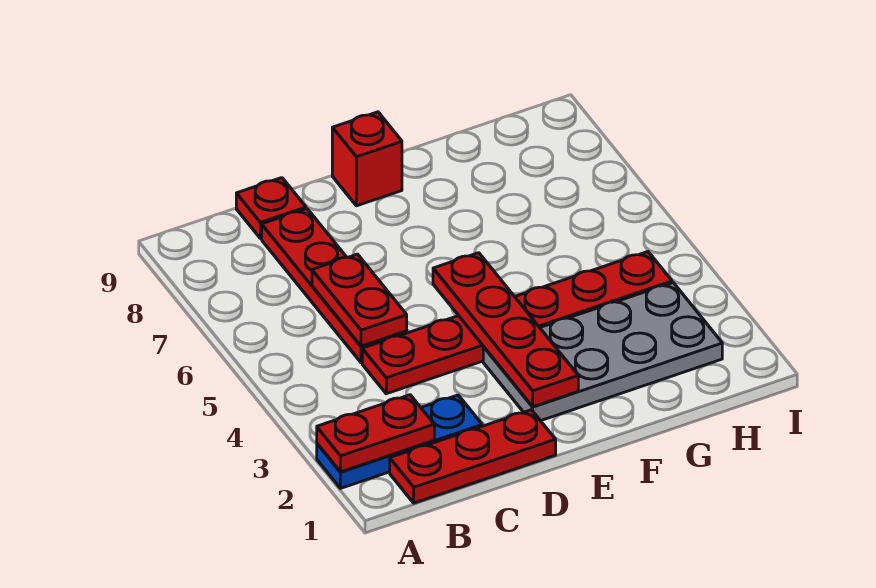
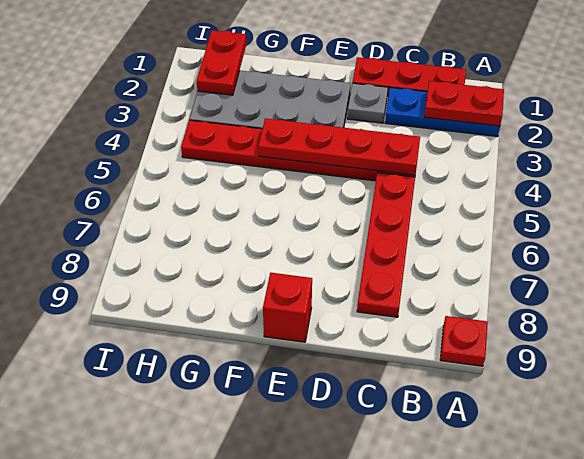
red plate C5:C6 level 2 -> red plate H1:H2 level 2
red plate C9 level 1 -> red plate A9 level 1
none -> grey plate D2 level 1
red plate E2:E5 level 2 -> red plate C4:F4 level 2

